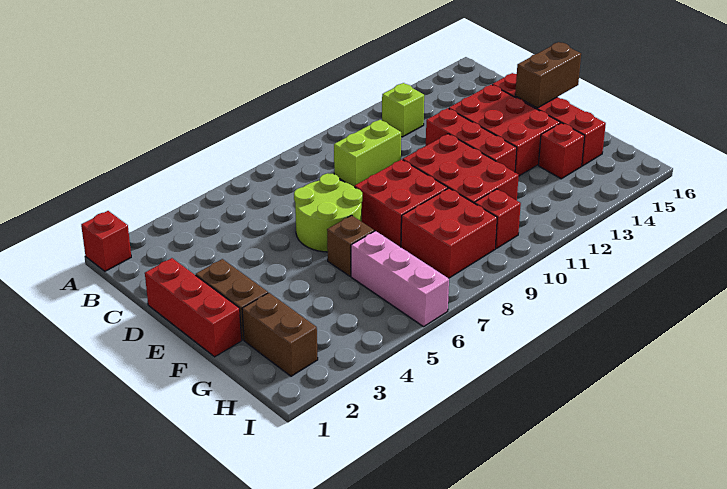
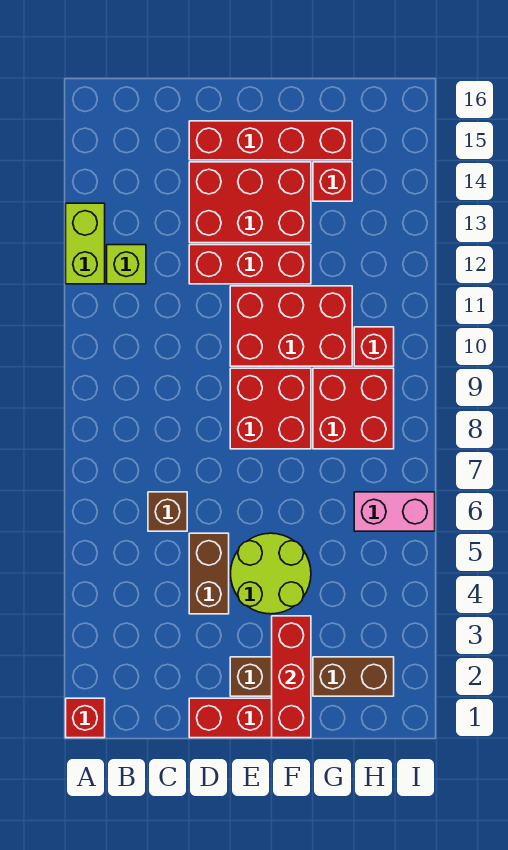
lime brick C9:C10 level 1 -> lime brick A12:A13 level 1
lime round brick D6:E7 level 1 -> lime round brick E4:F5 level 1
brown brick E15:E16 level 2 -> brown brick D4:D5 level 1
none -> red brick F1:F3 level 2
brown brick F6 level 1 -> brown brick C6 level 1
pink brick G6:I6 level 1 -> pink brick H6:I6 level 1

